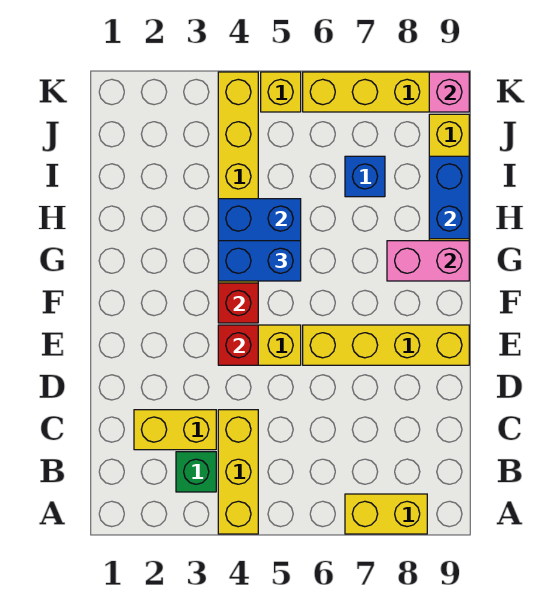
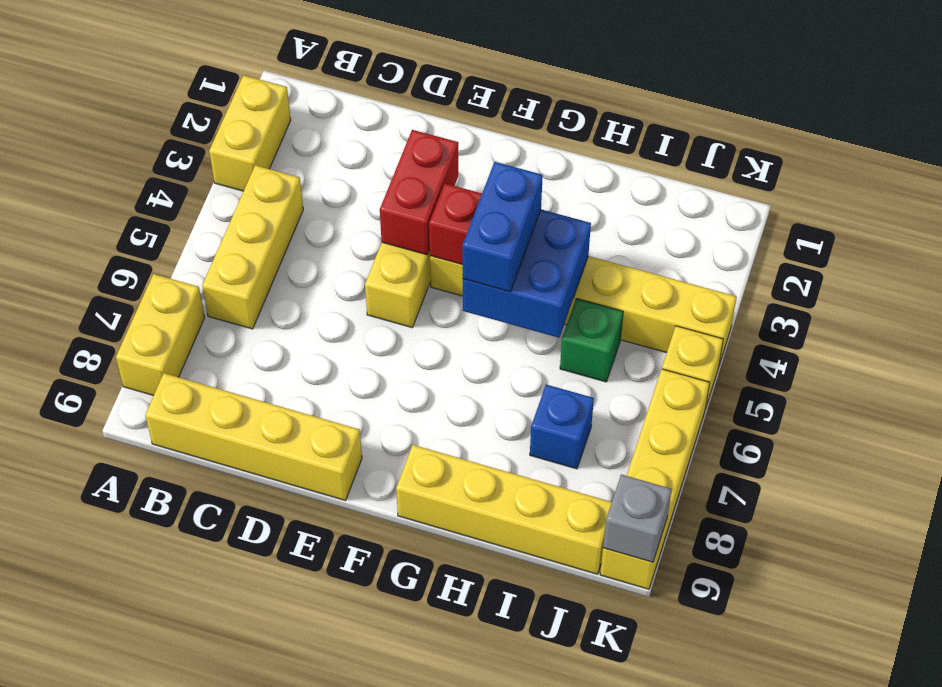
yellow brick A4:C4 level 1 -> yellow brick B4:B6 level 1
green brick B3 level 1 -> green brick I5 level 1
yellow brick C2:C3 level 1 -> yellow brick A2:A3 level 1
red brick E4 level 2 -> red brick E3:E4 level 2
yellow brick E6:E9 level 1 -> yellow brick B9:E9 level 1
pink brick G8:G9 level 2 -> none
blue brick H9:I9 level 2 -> none
pink brick K9 level 2 -> grey brick K9 level 2

